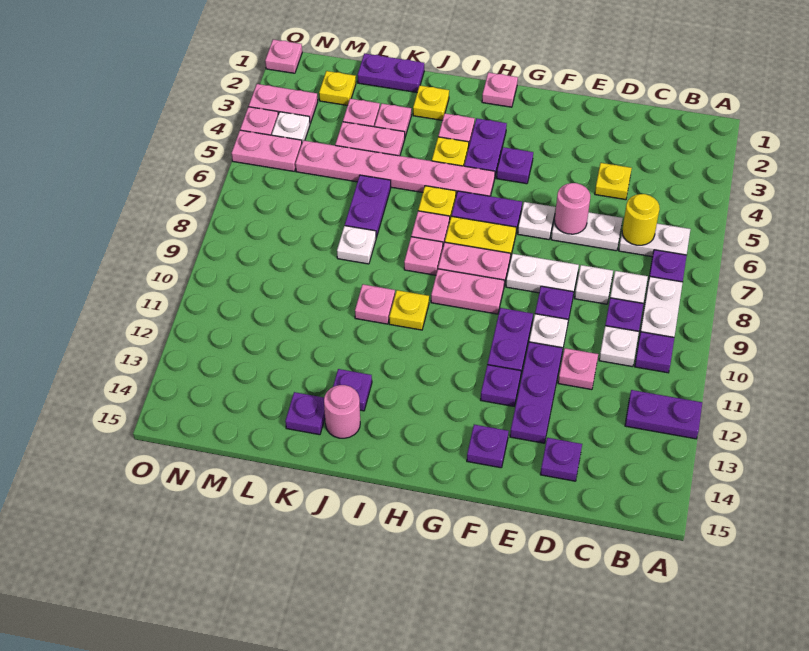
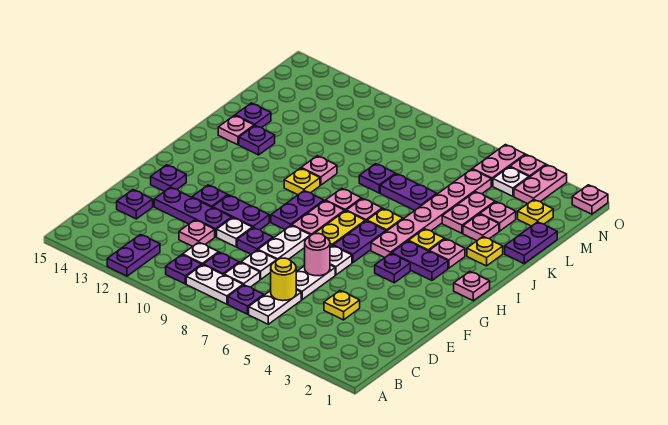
pink plate G9:H9 level 1 -> purple plate G9:H9 level 1
pink round brick J14 level 1 -> pink plate J14 level 1
white plate K8 level 1 -> purple plate K8 level 1

